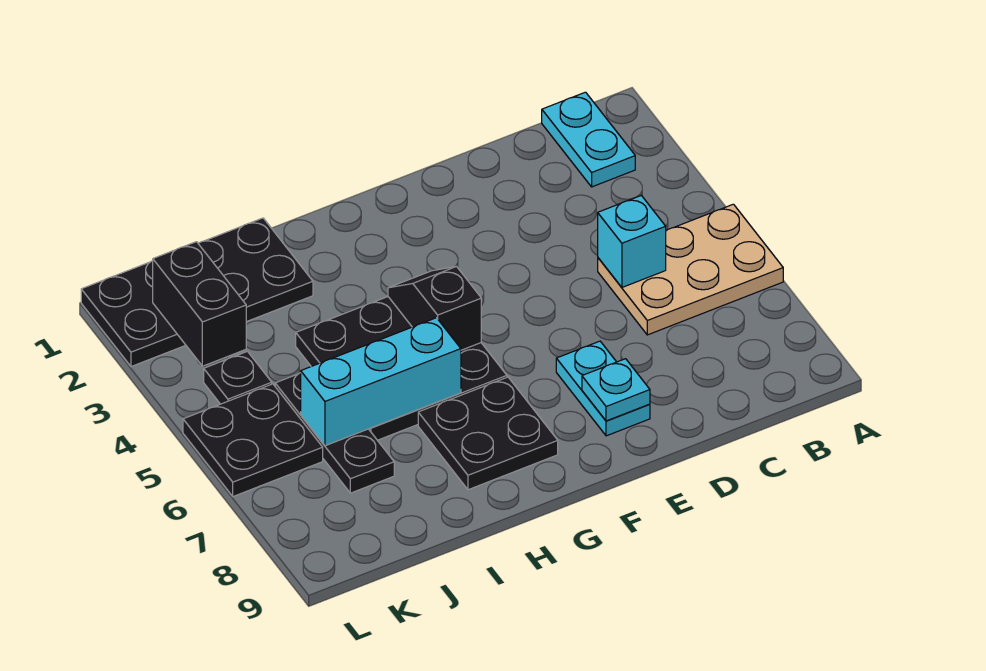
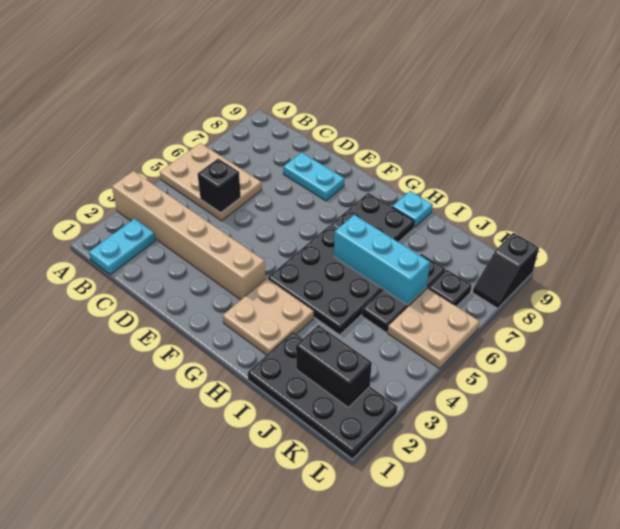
none -> tan brick A3:F3 level 1
cyan brick C5 level 2 -> black brick C5 level 2
cyan plate E7:E8 level 1 -> cyan plate D8:E8 level 1
cyan plate E8 level 2 -> cyan plate H9 level 1
none -> tan plate G2:H3 level 1
black slope G4:G5 level 2 top 5 -> black slope L8:L9 level 1 top 9
black brick K2:K3 level 2 -> black brick J2:K2 level 2
black plate K4 level 1 -> black plate K7 level 1
black plate K5:L6 level 1 -> tan plate K5:L6 level 1

